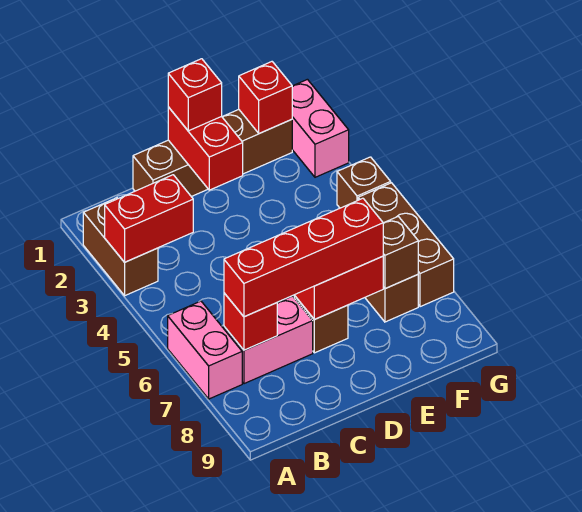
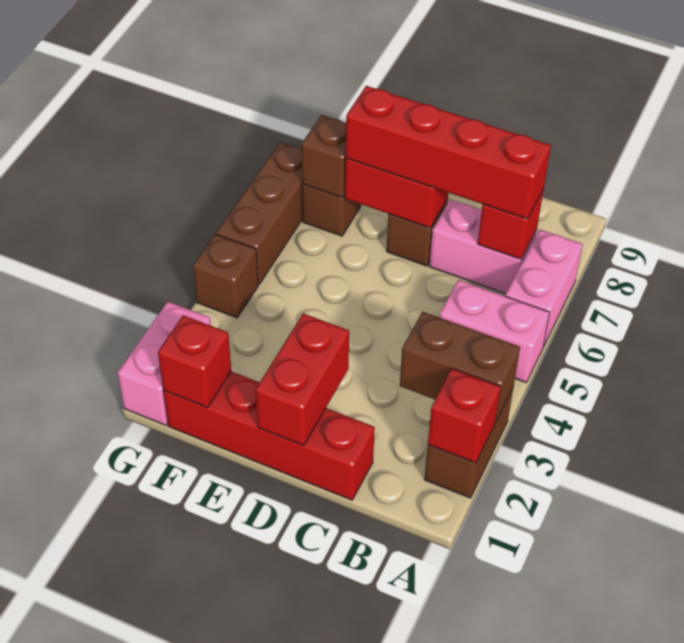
red brick A3:B3 level 2 -> brown brick A3:B3 level 2
none -> pink brick A5:B5 level 1
brown brick C1:F1 level 1 -> red brick C1:F1 level 1
red brick D1 level 3 -> red brick A2 level 2

